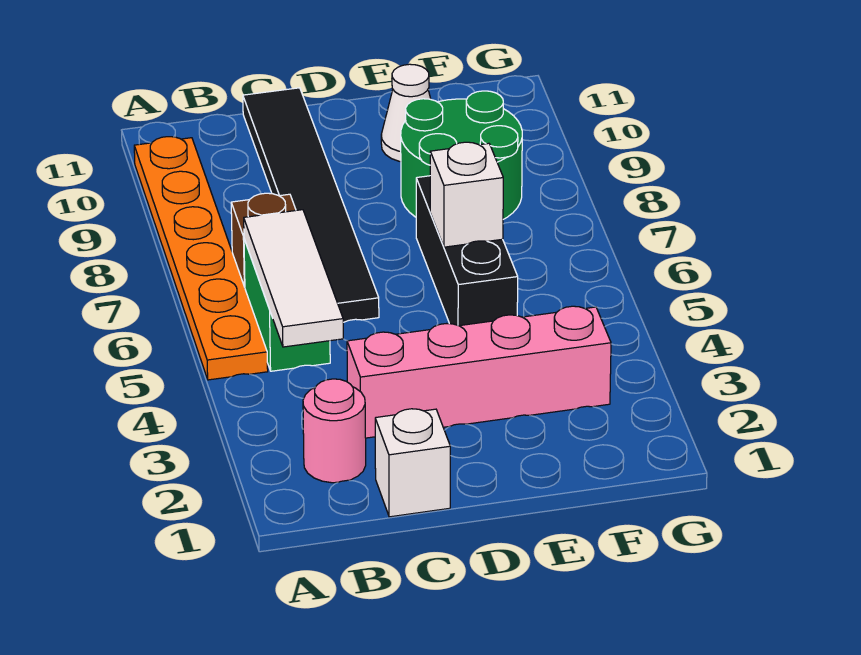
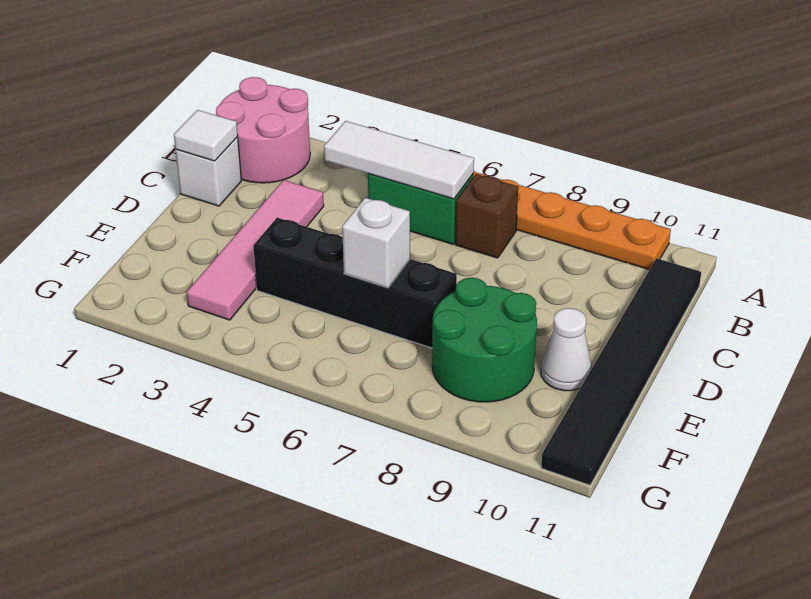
pink round brick B2 level 1 -> pink round brick A1:B2 level 1
none -> white tile C1 level 2
pink brick C3:F3 level 1 -> pink tile C3:F3 level 1
black tile C6:C11 level 1 -> black tile B11:G11 level 1
black brick E5:E7 level 1 -> black brick E4:E7 level 1

